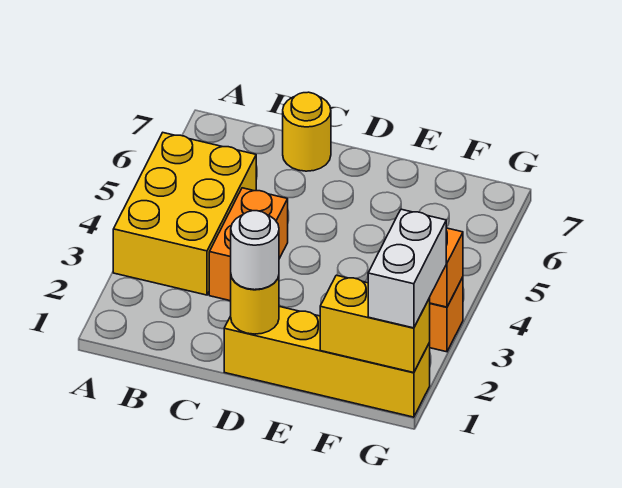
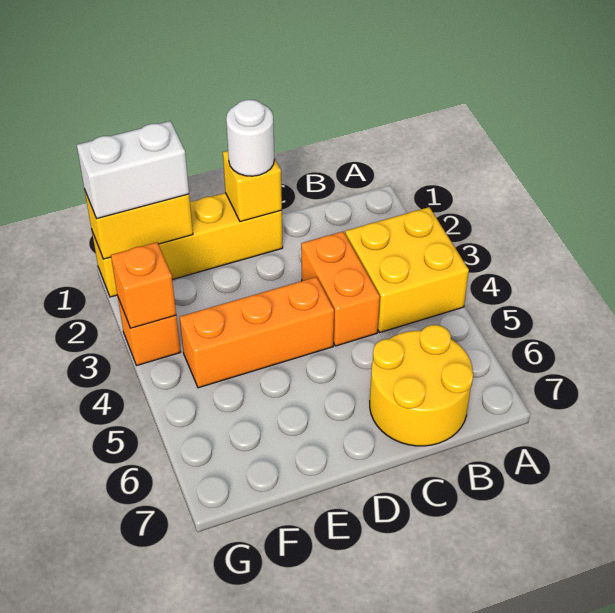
yellow brick A3:B5 level 1 -> yellow brick A3:B4 level 1
yellow round brick C7 level 1 -> yellow round brick B6:C7 level 1
yellow round brick D1 level 2 -> yellow brick D1 level 2
none -> orange brick D4:F4 level 1
white brick G1:G2 level 3 -> white brick F1:G1 level 3

